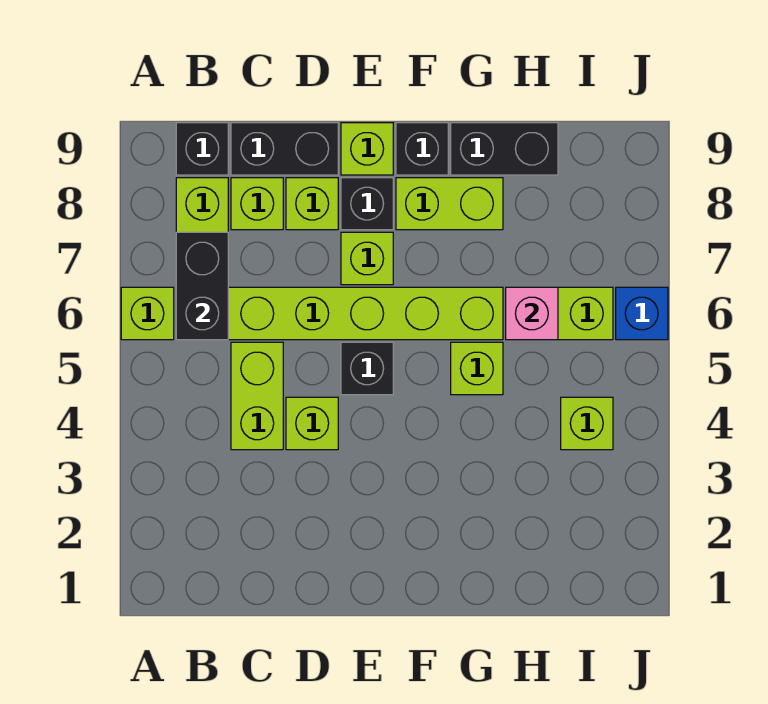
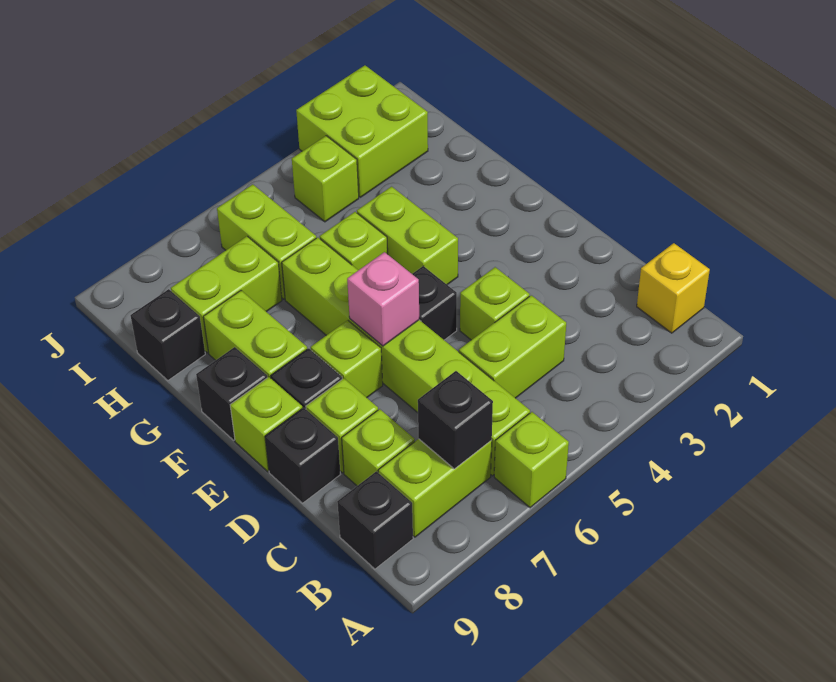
none -> yellow brick B1 level 1
black brick B6:B7 level 2 -> black brick B7 level 2
black brick C9:D9 level 1 -> black brick D9 level 1
none -> lime brick F4:G4 level 1
black brick G9:H9 level 1 -> black brick H9 level 1
pink brick H6 level 2 -> pink brick E6 level 2
none -> lime brick H7:H8 level 1
none -> lime brick I2:J3 level 1
blue brick J6 level 1 -> none

